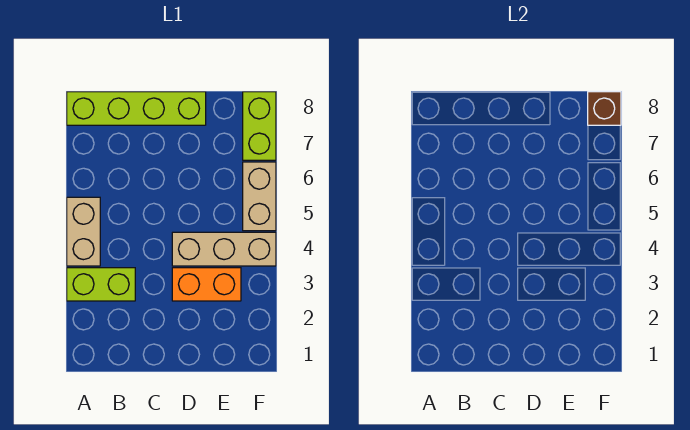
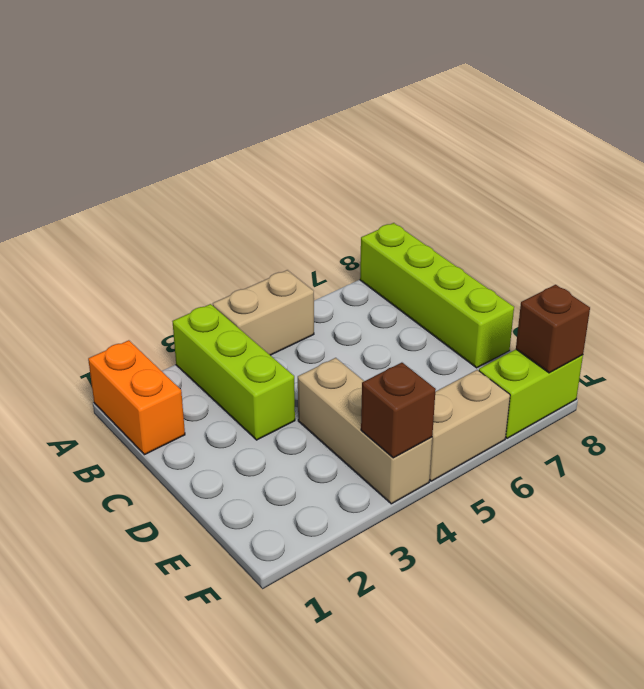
lime brick A3:B3 level 1 -> lime brick A3:C3 level 1
orange brick D3:E3 level 1 -> orange brick A1:B1 level 1
none -> brown brick F4 level 2

